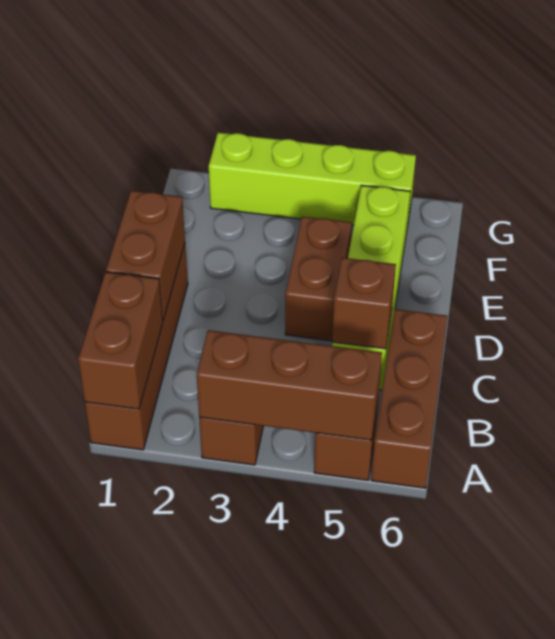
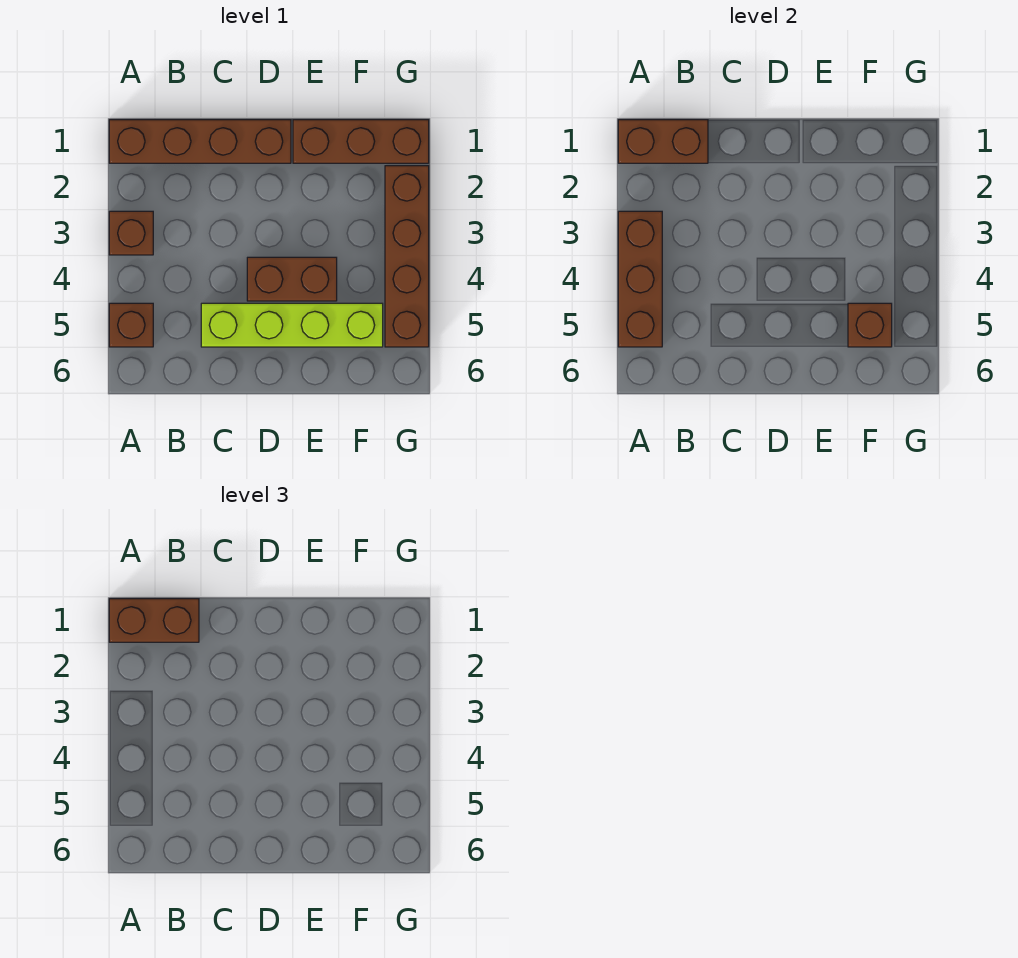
brown brick A6:C6 level 1 -> brown brick E1:G1 level 1
brown brick C1:D1 level 2 -> brown brick A1:B1 level 3
brown brick C5 level 2 -> brown brick F5 level 2
lime brick G2:G5 level 1 -> brown brick G2:G5 level 1

